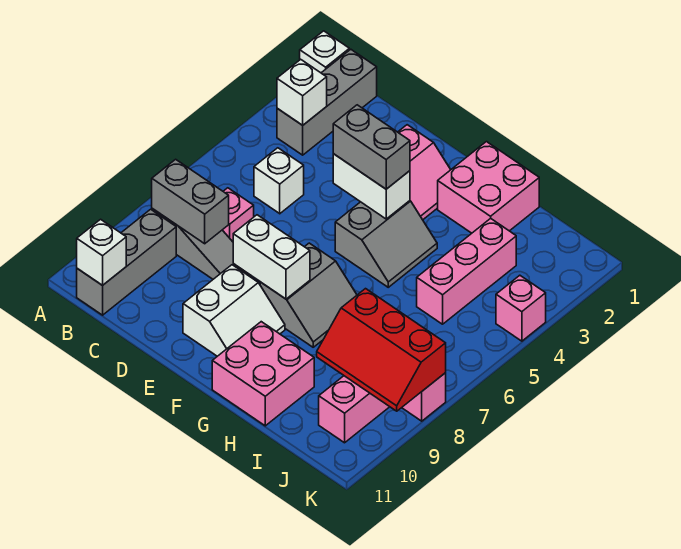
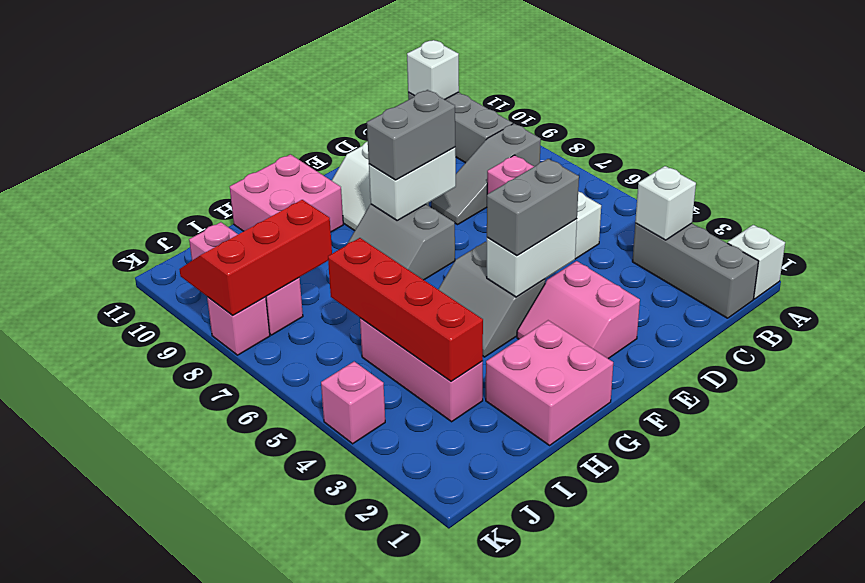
grey brick B8:C8 level 2 -> grey brick E8:F8 level 3
none -> red brick I3:I6 level 2

